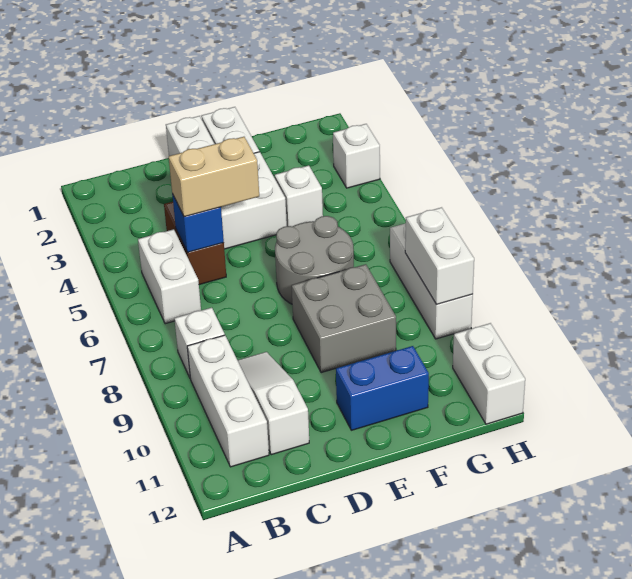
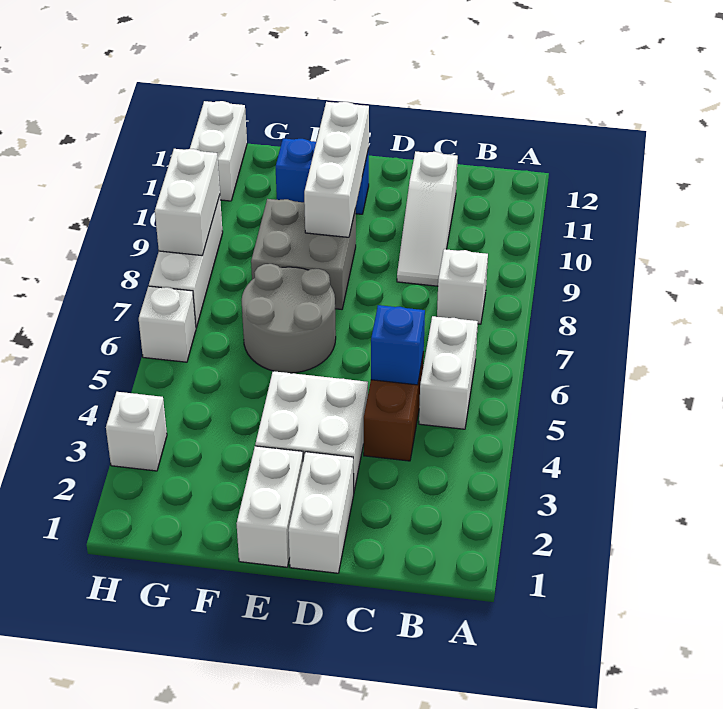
white brick B9:B11 level 1 -> white brick E9:E11 level 2
tan brick C5:D5 level 3 -> none
white brick F4 level 1 -> white brick H6 level 1

